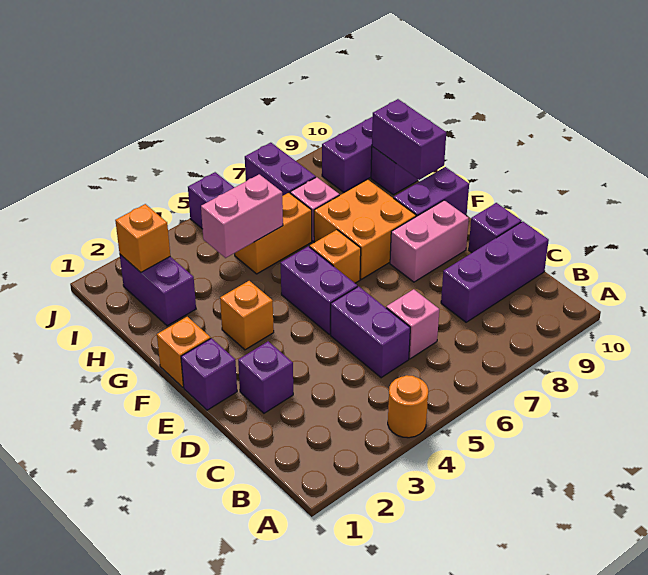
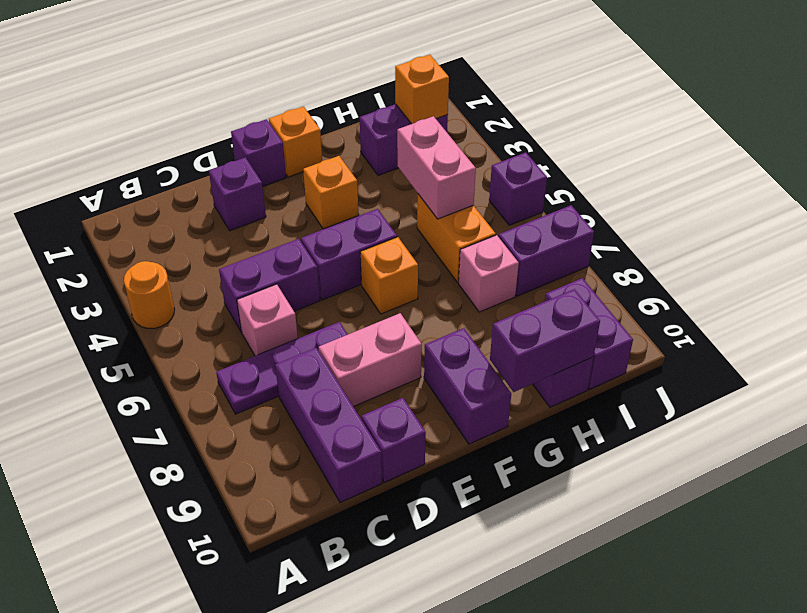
none -> purple plate B7:D7 level 1
pink brick E8:E9 level 1 -> pink brick D8:E8 level 1
orange brick F7:G8 level 1 -> none

